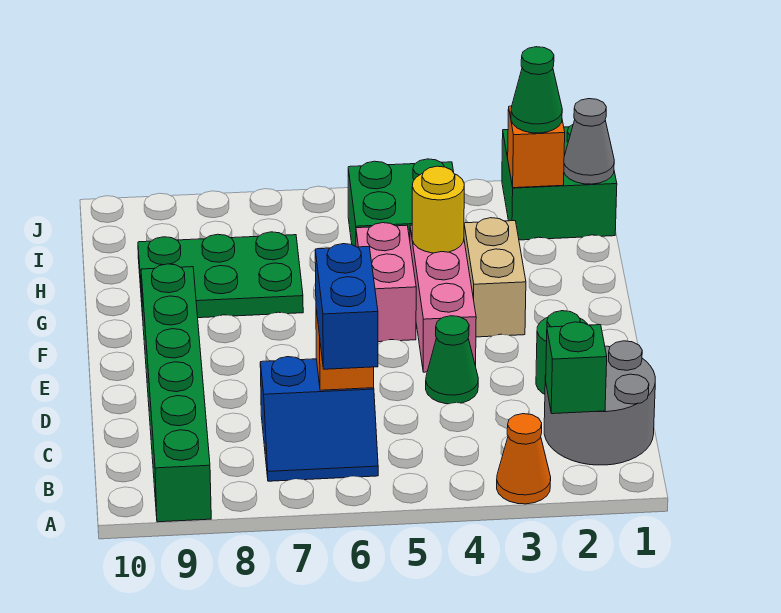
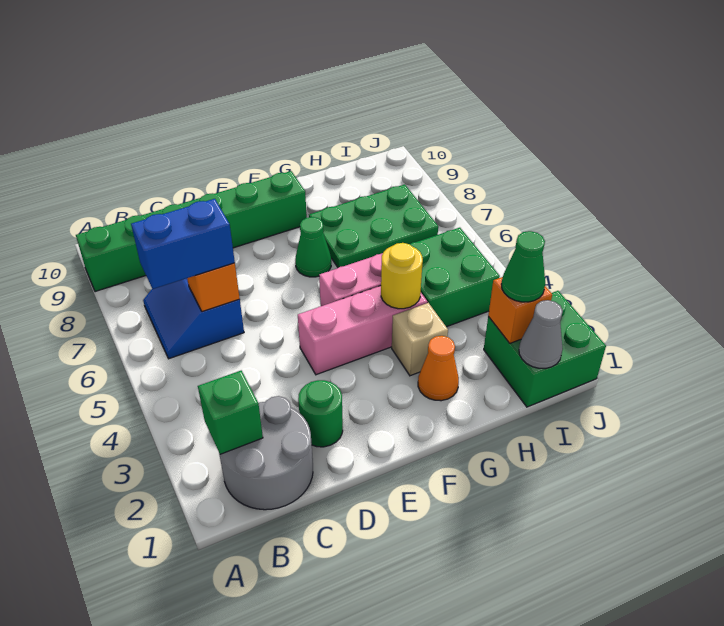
orange cone A3 level 1 -> orange cone G2 level 1
green cone D4 level 1 -> green cone F7 level 1
tan brick F3:G3 level 1 -> tan brick G3 level 1
green plate G7:H9 level 1 -> green plate G7:I8 level 1

